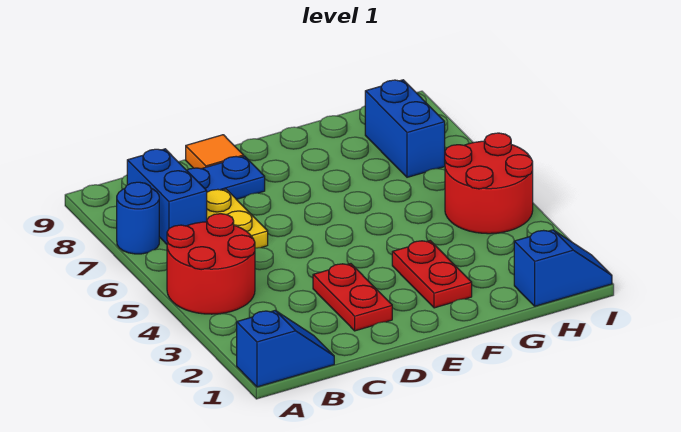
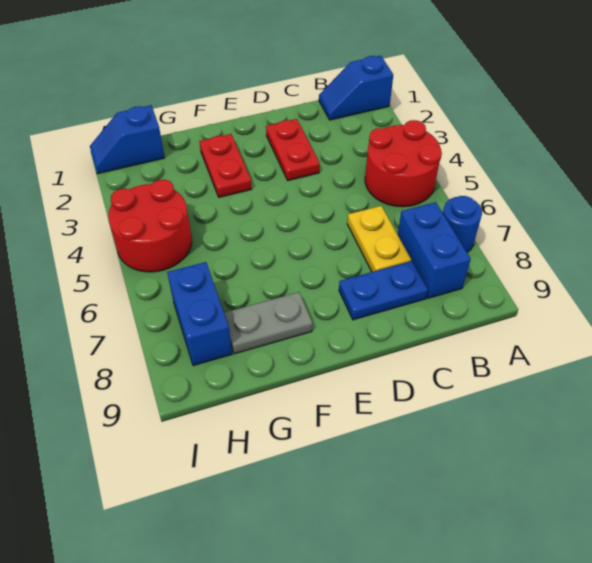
orange tile D9 level 1 -> none
none -> grey plate F8:G8 level 1

